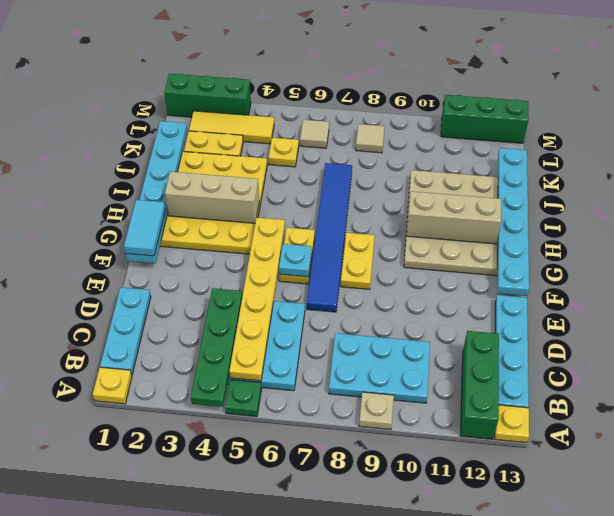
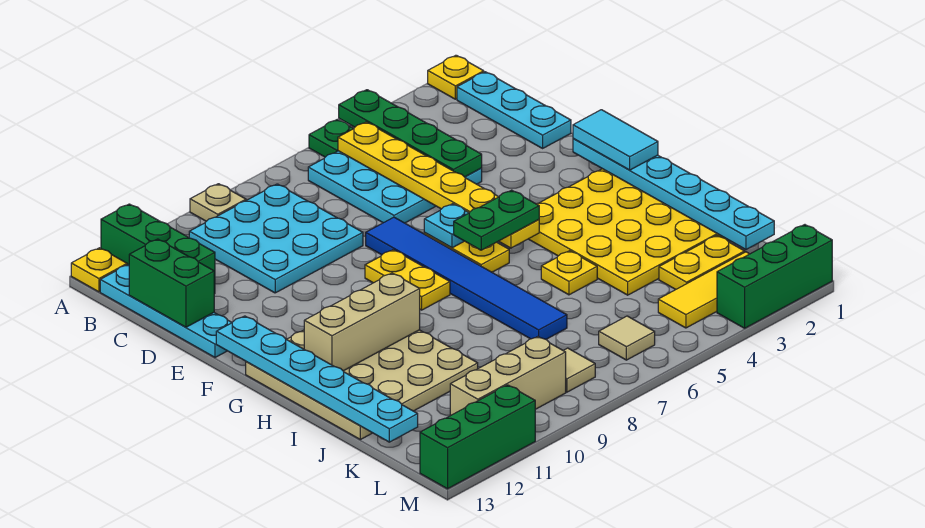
cyan plate B8:C10 level 1 -> cyan plate B8:D10 level 1
none -> green brick C13:D13 level 2
none -> green plate G5:G6 level 3
tan brick H2:H4 level 2 -> tan brick L9:L11 level 1
yellow plate K5 level 1 -> yellow plate I5 level 1

